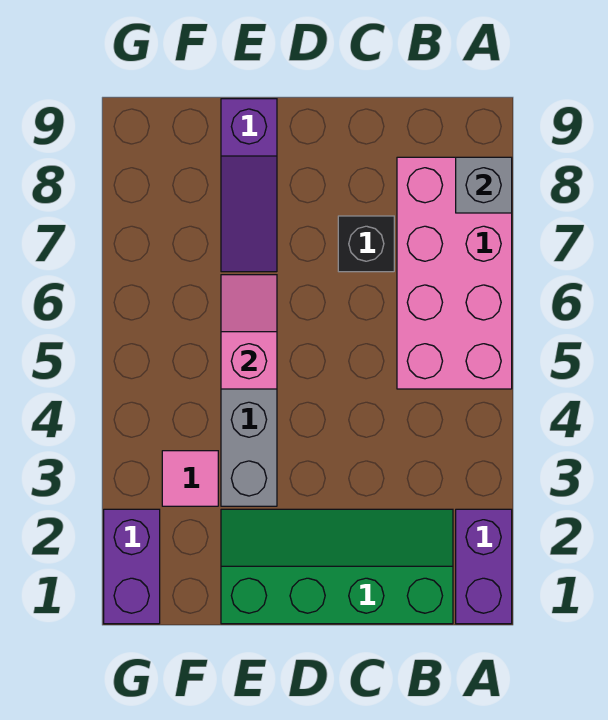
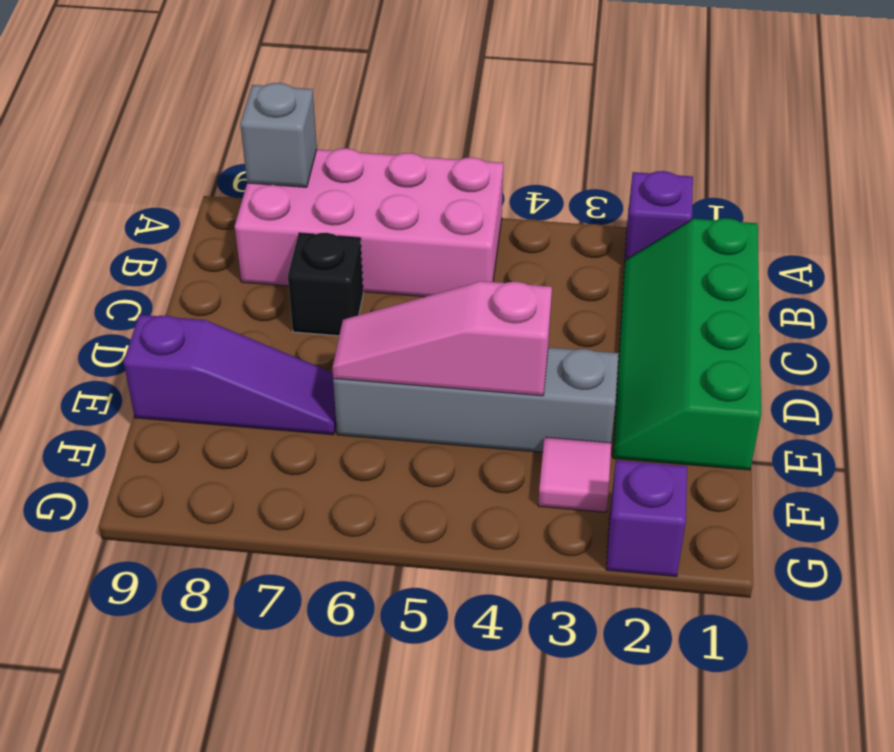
purple brick A1:A2 level 1 -> purple brick A2 level 1
pink slope E5:E6 level 2 top 5 -> pink slope E4:E6 level 2 top 4
purple brick G1:G2 level 1 -> purple brick G2 level 1

